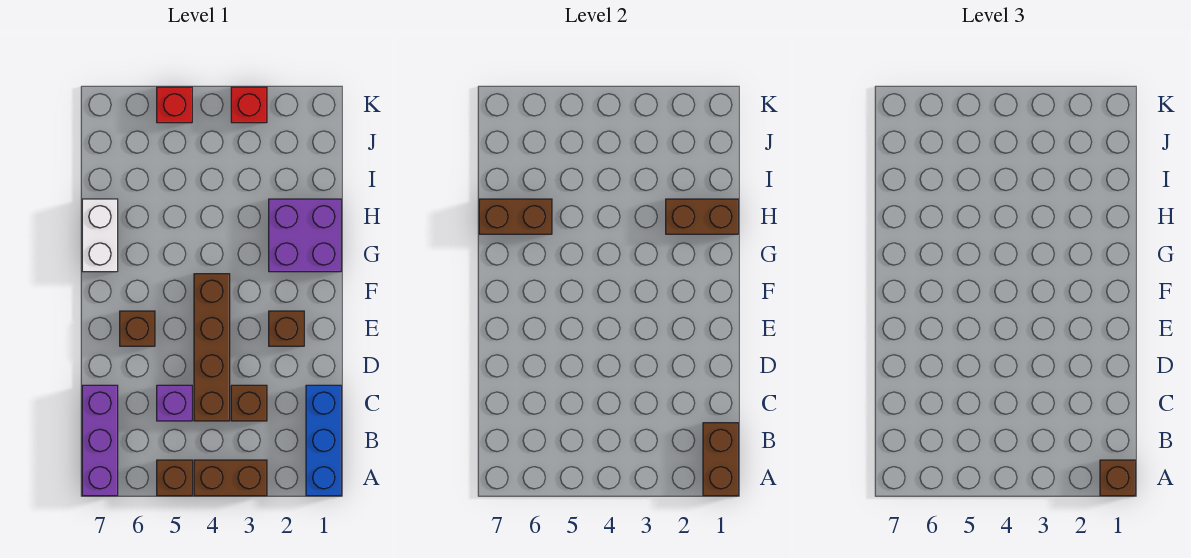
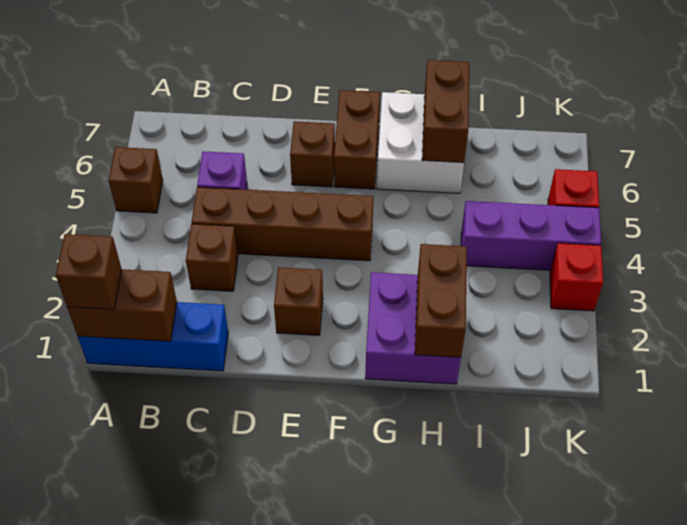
brown brick A3:A4 level 1 -> brown brick F6:F7 level 1
purple brick A7:C7 level 1 -> purple brick I4:K4 level 1
white brick G7:H7 level 1 -> white brick G6:H7 level 1

